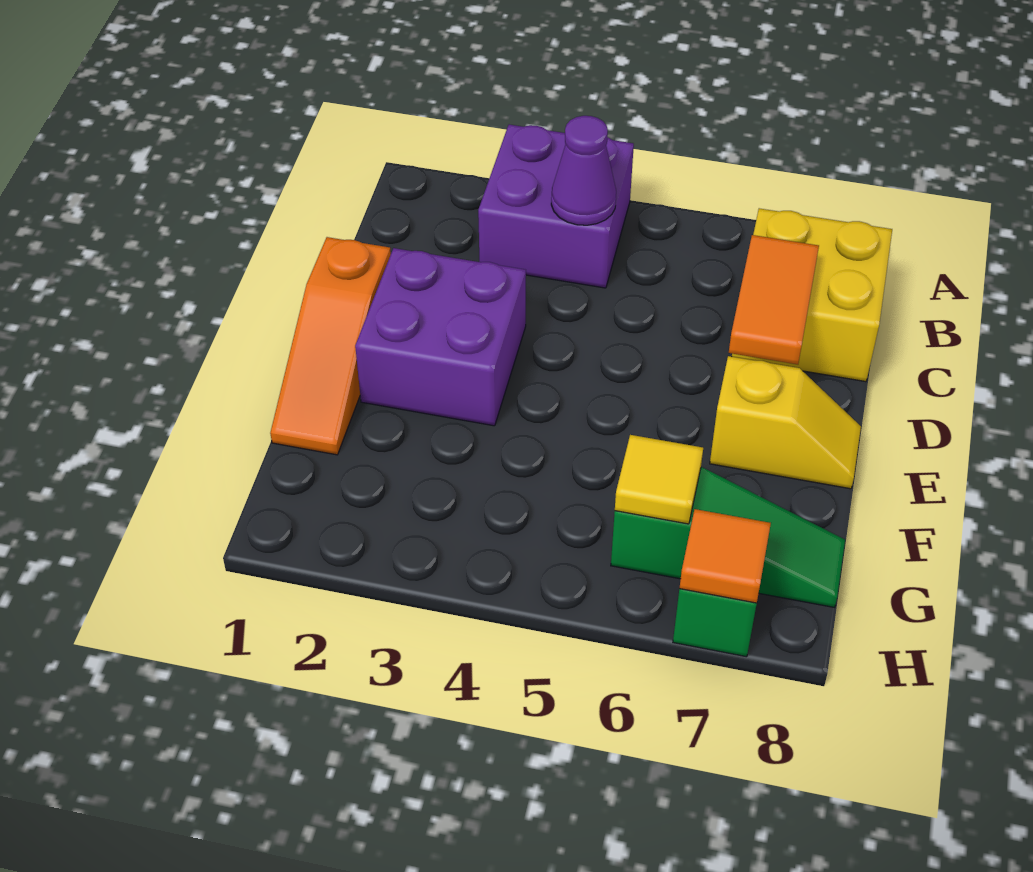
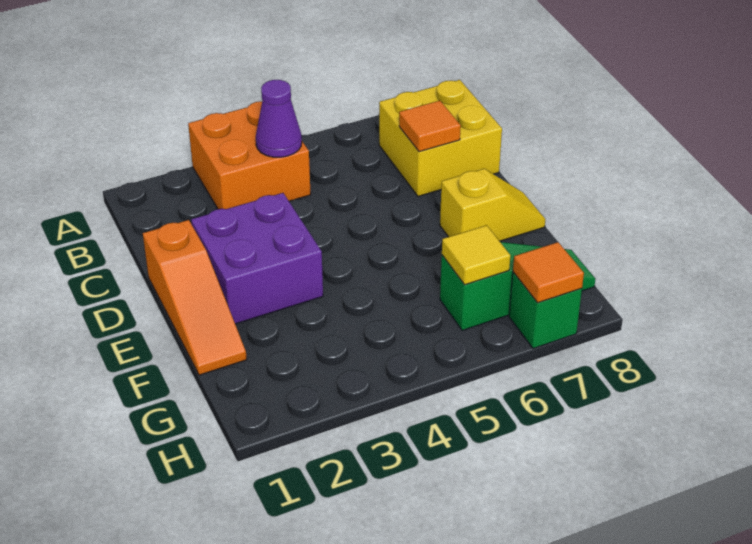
purple brick A3:B4 level 1 -> orange brick A3:B4 level 1
orange tile C7:D7 level 2 -> orange tile C7 level 2

